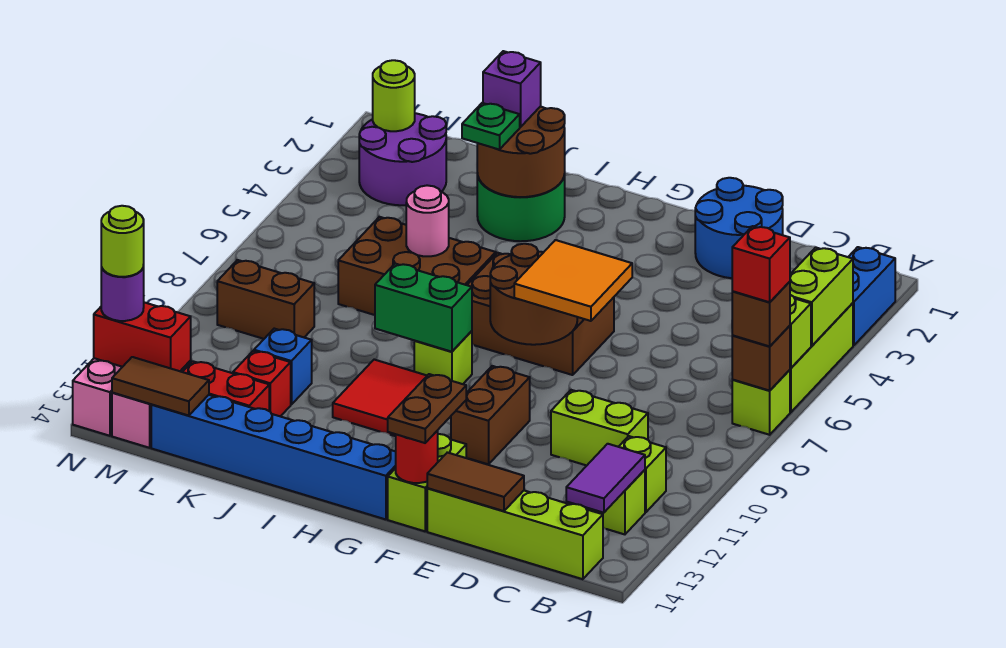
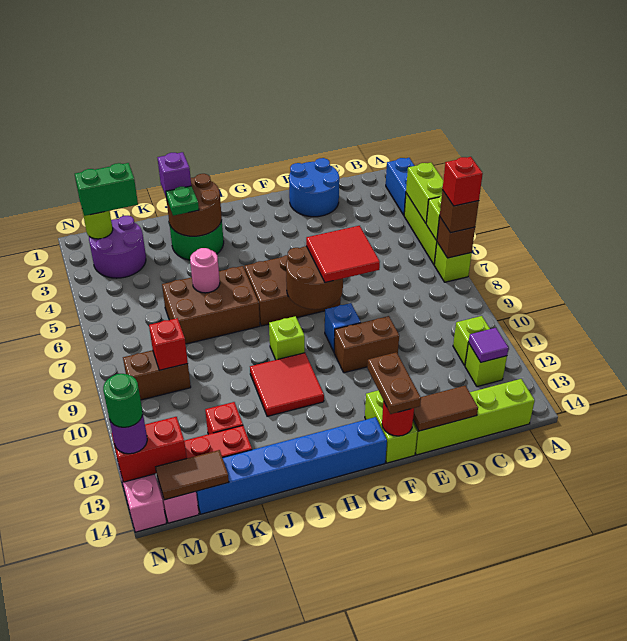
purple tile B12:B13 level 2 -> purple tile B12 level 2
lime brick C10:D10 level 1 -> none
orange tile E7:F8 level 3 -> red tile E7:F8 level 3
brown brick F10:F11 level 1 -> brown brick E10:F10 level 1
green brick H9:I9 level 2 -> green brick L2:M2 level 3
blue brick K11 level 1 -> blue brick F9 level 1
none -> red brick L9 level 2
lime round brick N13 level 4 -> green round brick N13 level 4

